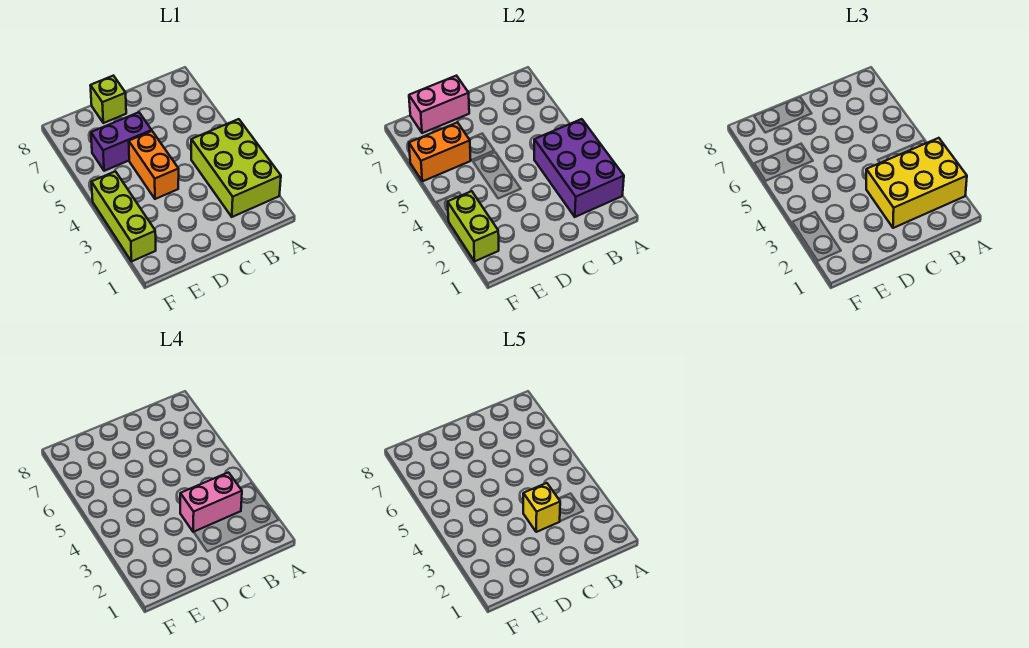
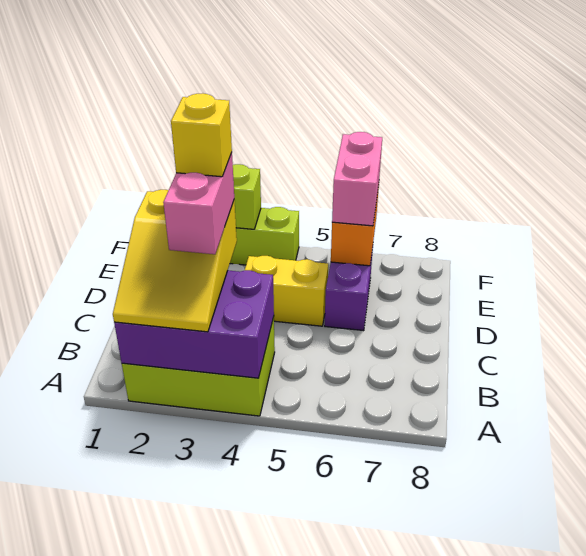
yellow brick A2:C3 level 3 -> yellow slope A2:C3 level 3 top C
orange brick D4:D5 level 1 -> yellow brick D4:D5 level 1
lime brick D8 level 1 -> none
pink brick D8:E8 level 2 -> pink brick E6:F6 level 3

